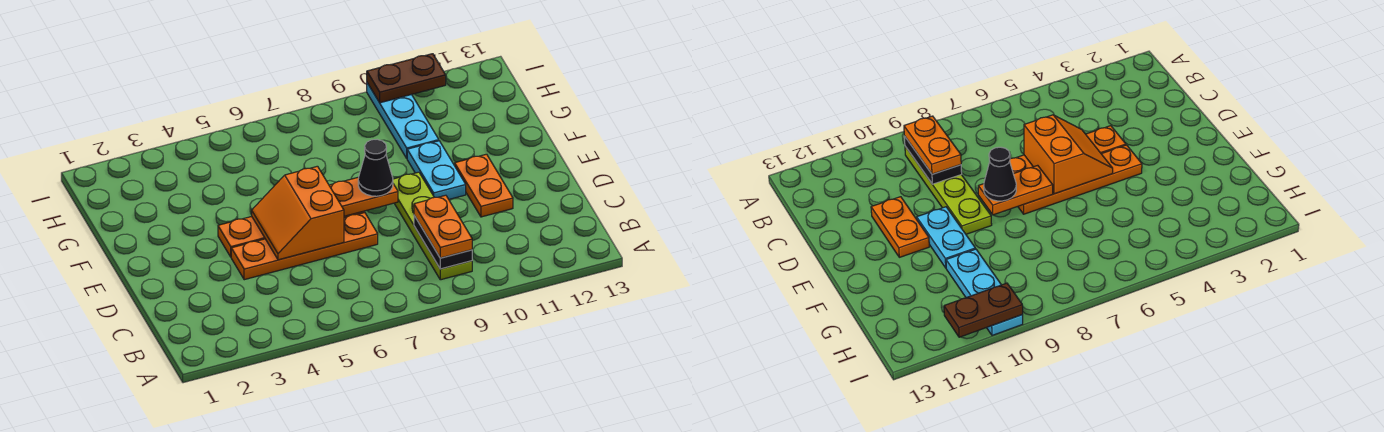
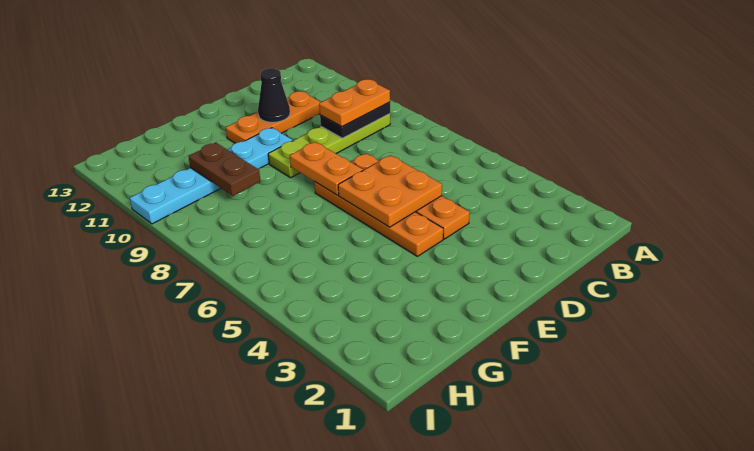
orange slope D5:E6 level 2 top 6 -> orange plate D5:E6 level 2
orange plate D11:E11 level 1 -> orange plate C11:E11 level 1
black cone E8 level 3 -> black cone D11 level 2
brown plate I10:I11 level 2 -> brown plate G9:G10 level 2

